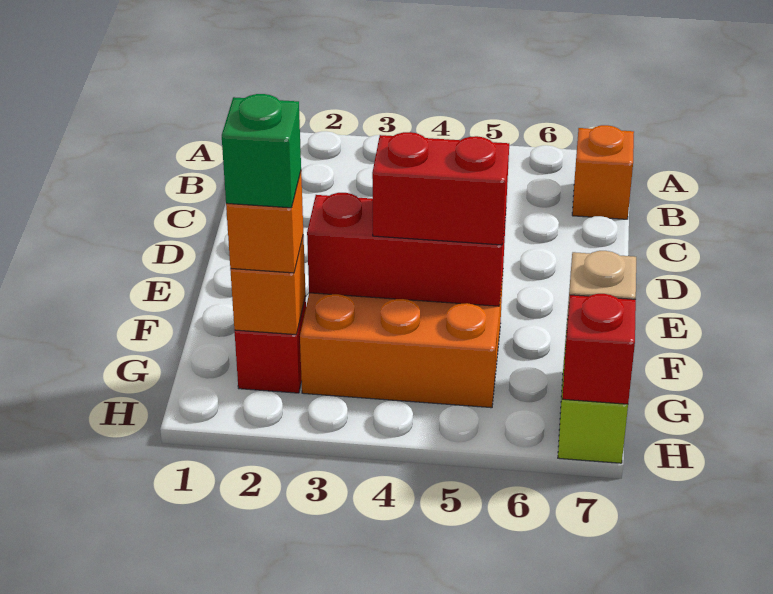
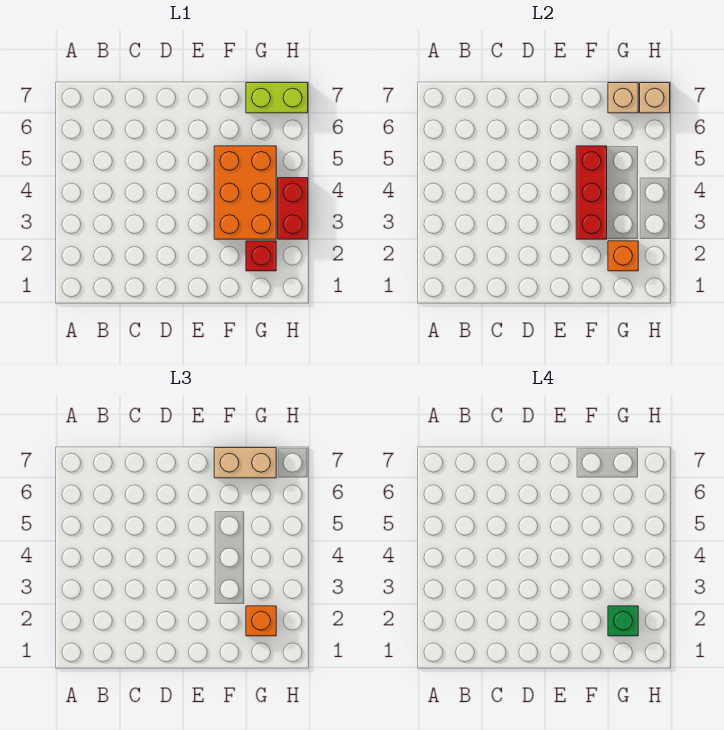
orange brick B7 level 1 -> none
red brick F4:F5 level 3 -> red brick H3:H4 level 1
none -> tan brick F7:G7 level 3
red brick H7 level 2 -> tan brick H7 level 2

